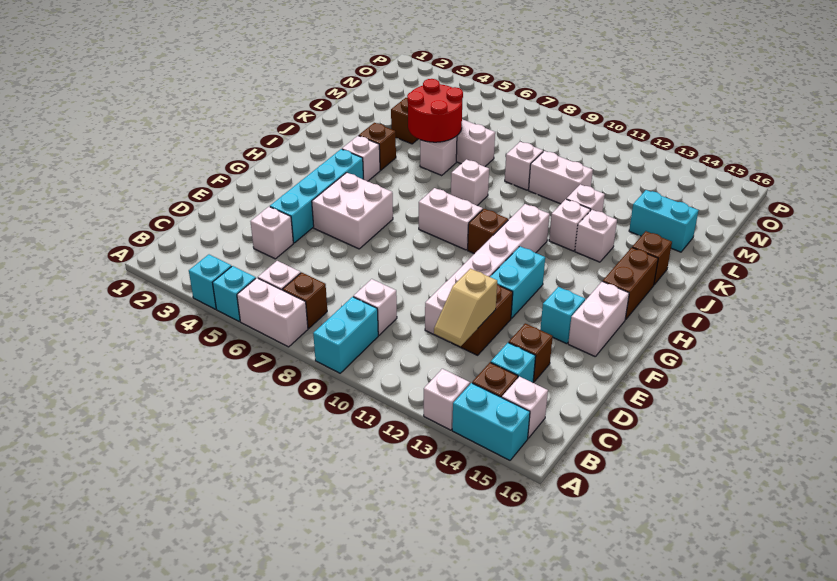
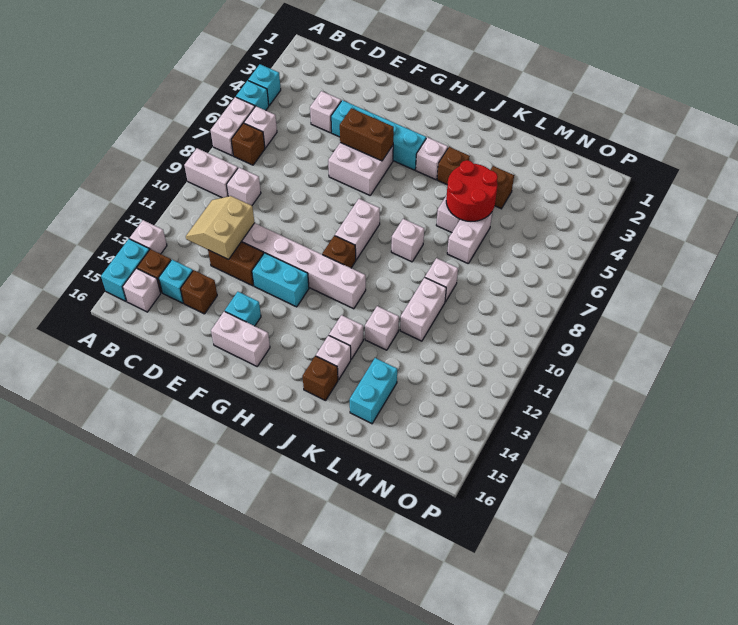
cyan brick A9:B9 level 1 -> white brick A9:B9 level 1
tan slope C12:D12 level 2 top D -> tan slope C11:D12 level 2 top D
brown brick H15:I15 level 1 -> brown brick F5:G5 level 2
white brick J12 level 1 -> white brick J14 level 1

